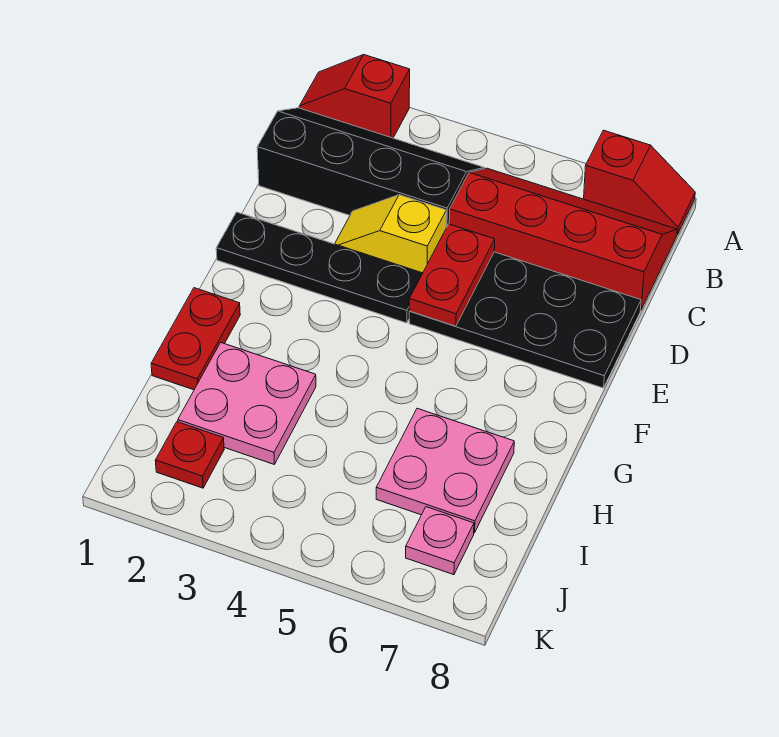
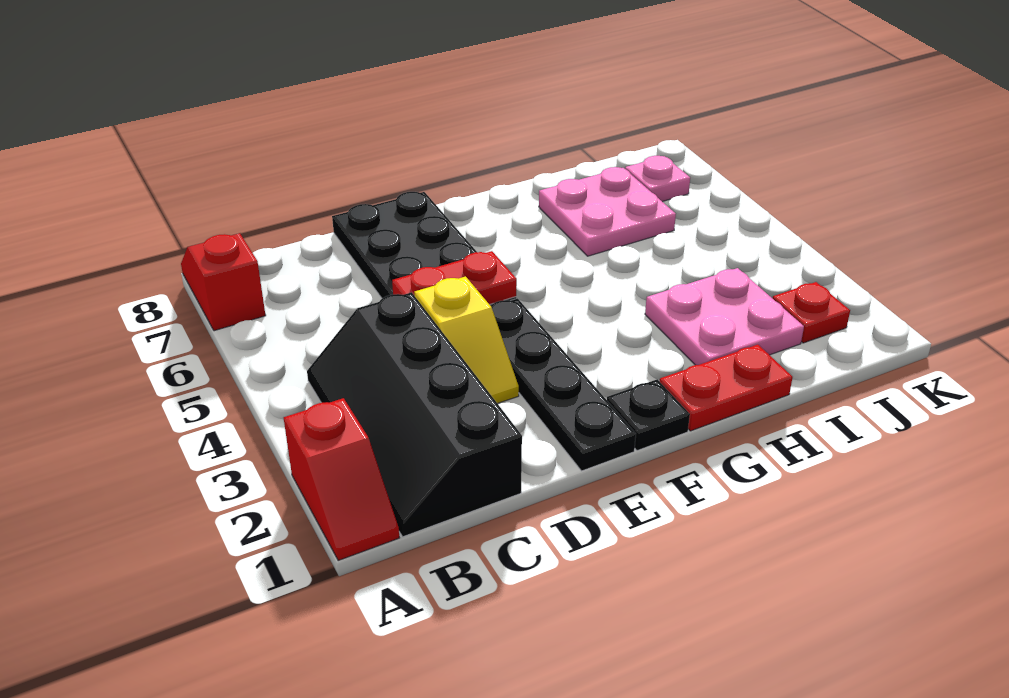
red slope B5:C8 level 1 top C -> none
none -> black plate F1 level 1

